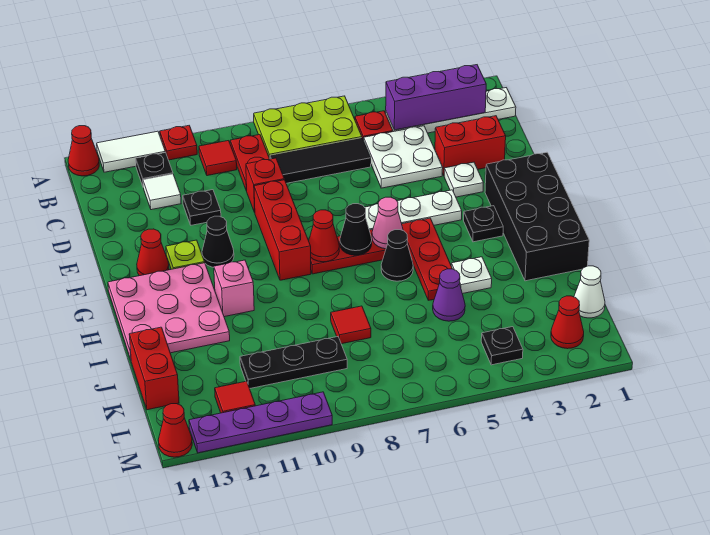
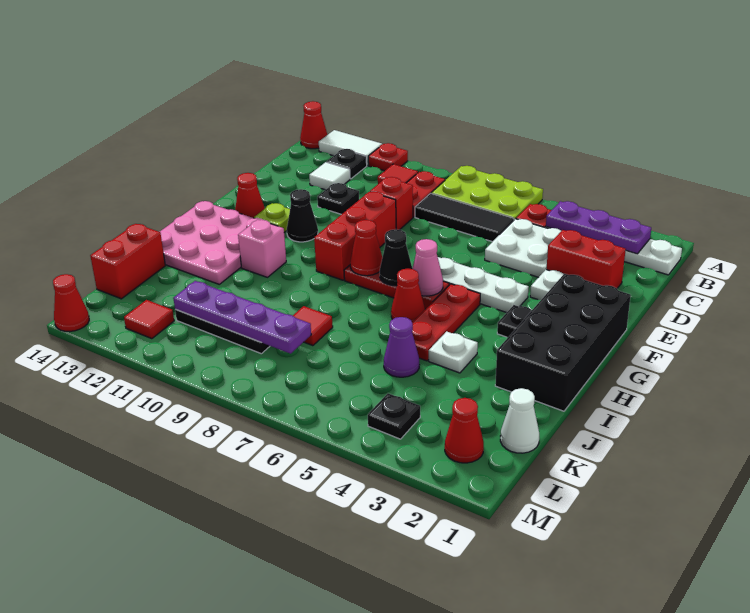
purple brick B2:B4 level 2 -> purple plate B2:B4 level 2
black cone H6 level 1 -> red cone H6 level 1
purple plate M10:M13 level 1 -> purple plate K8:K11 level 2

